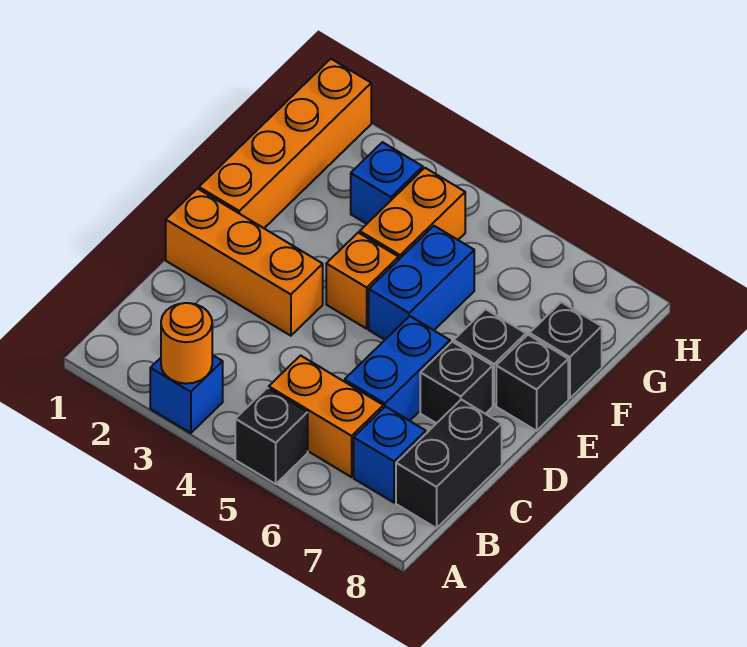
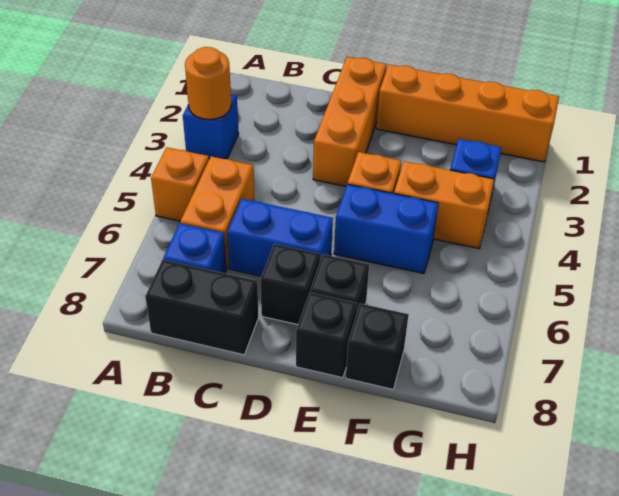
black brick A5 level 1 -> orange brick A5 level 1

